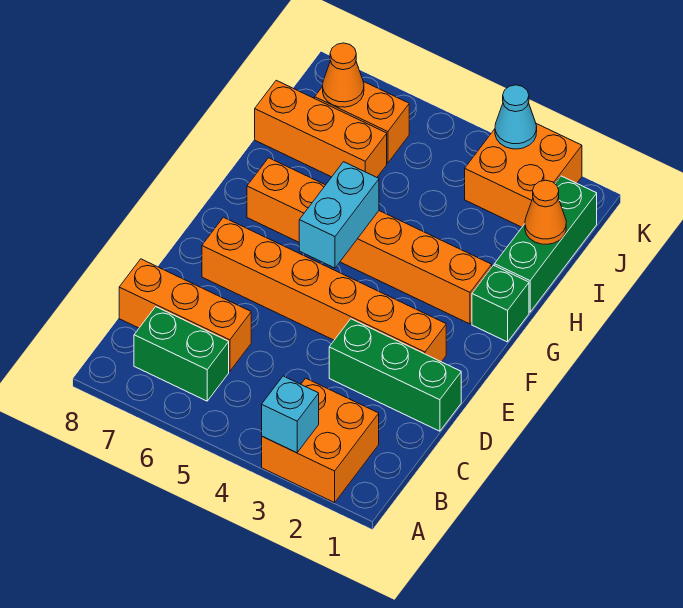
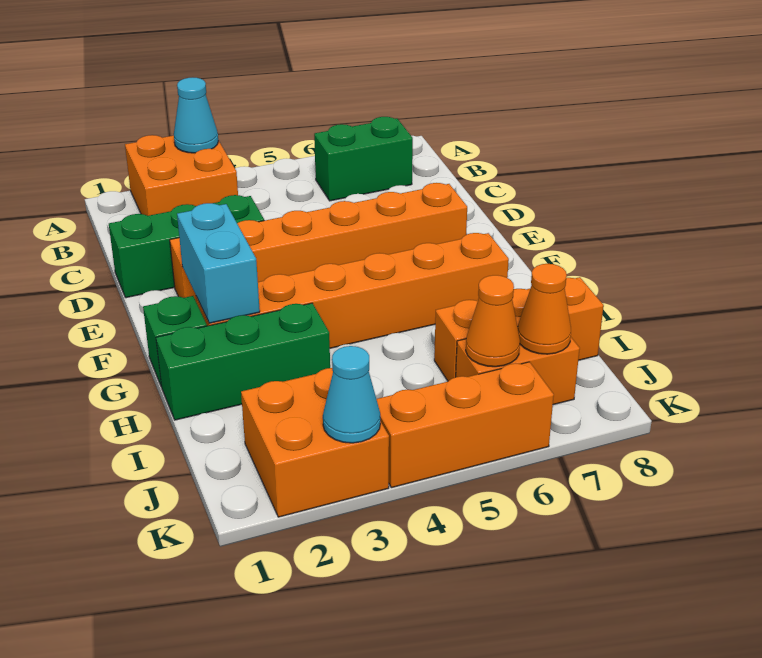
cyan brick A3 level 2 -> cyan cone A3 level 2
orange brick C6:C8 level 1 -> orange brick K4:K6 level 1
cyan brick F5:G5 level 2 -> cyan brick F2:G2 level 2
green brick H1:J1 level 1 -> green brick H1:H3 level 1
orange cone I1 level 2 -> orange cone J6 level 2

